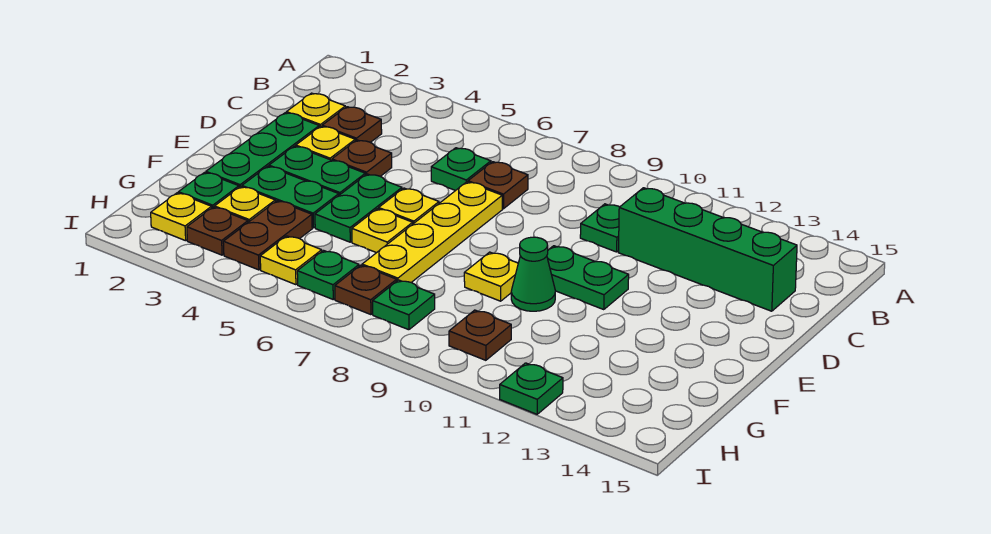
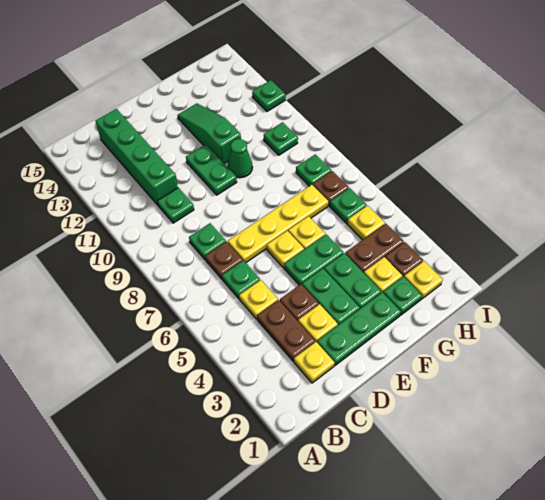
brown plate C3 level 1 -> brown plate C3:C4 level 1
none -> green plate C8 level 1
yellow plate F9 level 1 -> yellow plate C5 level 1
none -> green slope F11:F13 level 1 top 11
brown plate H10 level 1 -> green plate H10 level 1

